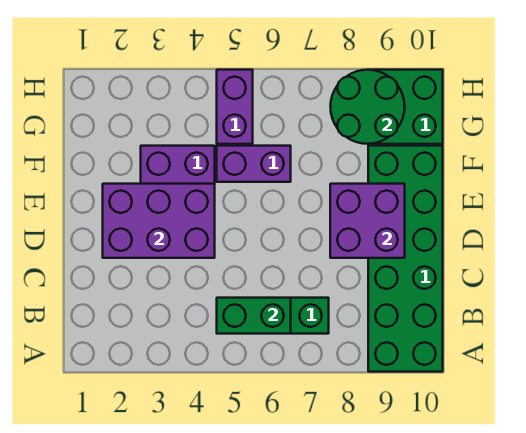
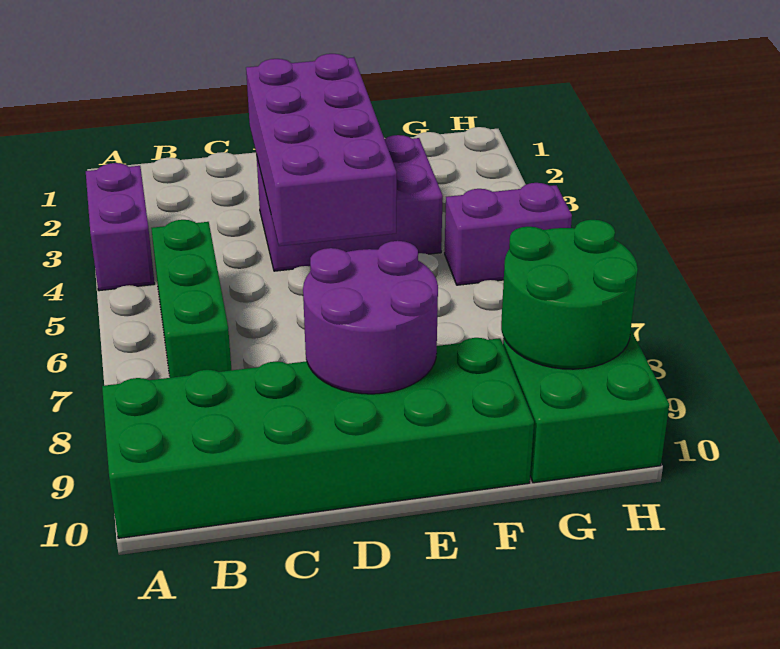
green brick B5:B6 level 2 -> none
purple brick D2:E4 level 2 -> purple brick D2:E5 level 2
purple brick D8:E9 level 2 -> purple round brick D8:E9 level 2
purple brick F5:F6 level 1 -> purple brick A3:A4 level 1

